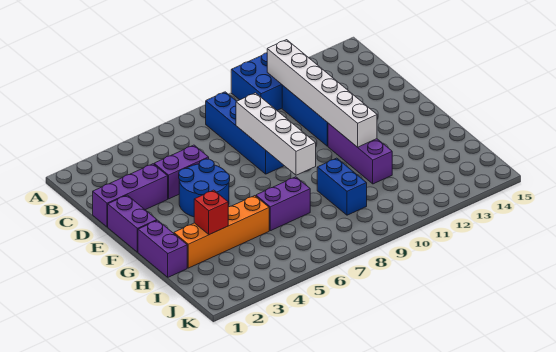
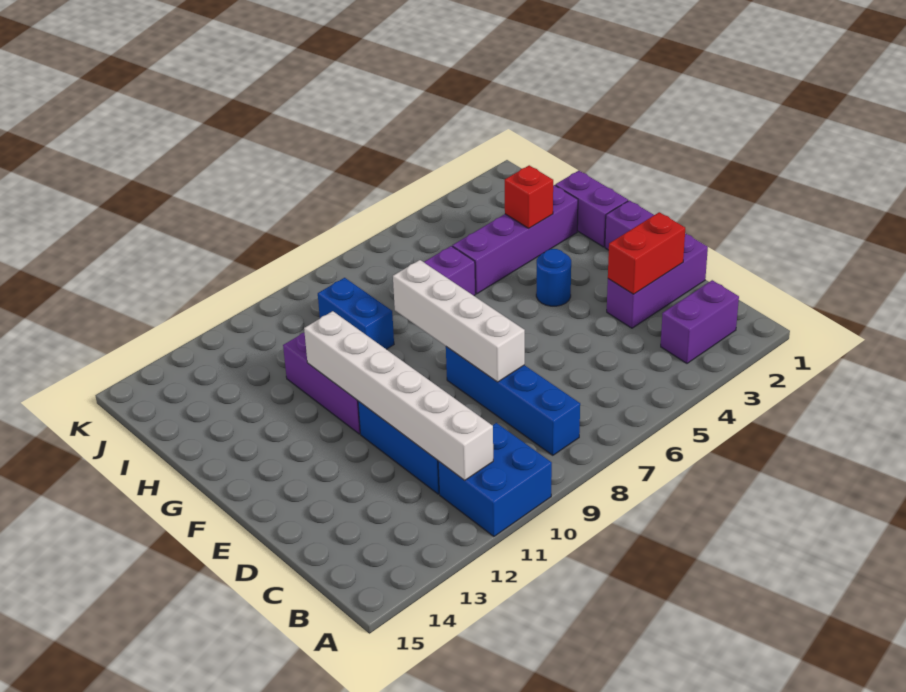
none -> red brick D2:D3 level 2
purple brick D4:D5 level 1 -> purple brick B2:B3 level 1
blue round brick E4:F5 level 1 -> blue round brick F4 level 1
orange brick H2:H5 level 1 -> purple brick H2:H5 level 1

